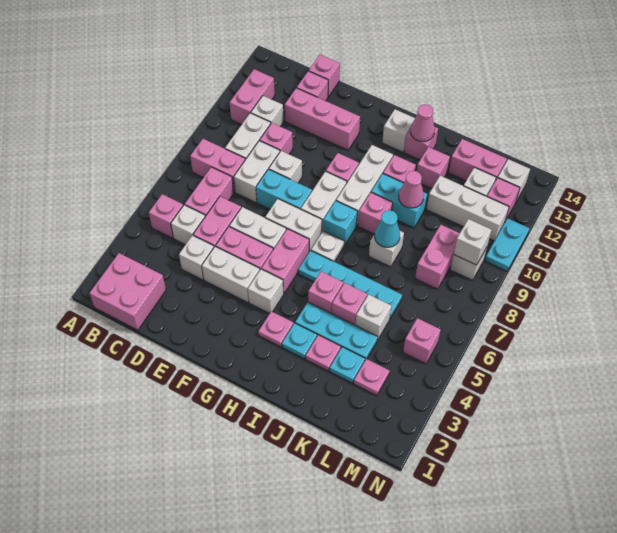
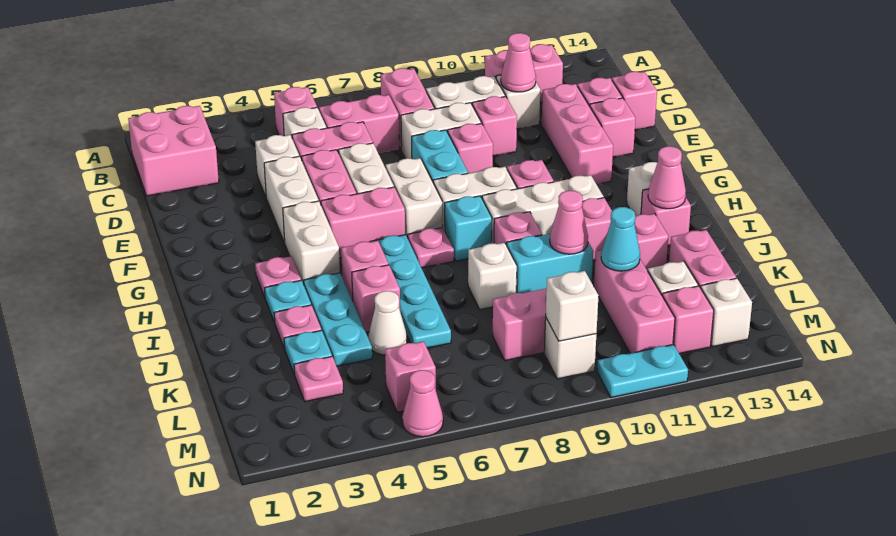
none -> pink cone C11 level 2
white brick E9 level 1 -> pink brick E9 level 1
none -> pink brick E13 level 1
white brick G4 level 1 -> white brick G4:H4 level 1
white plate H7 level 1 -> pink plate H7 level 1
cyan brick I10:J10 level 1 -> cyan brick J9:J10 level 1
cyan cone J8 level 2 -> cyan cone K11 level 2
white brick K5 level 1 -> white cone K5 level 1
white brick K11:M11 level 1 -> pink brick K11:M11 level 1
none -> pink cone N5 level 1

